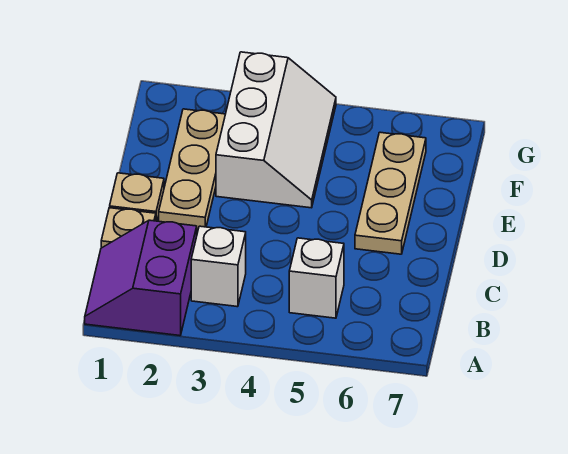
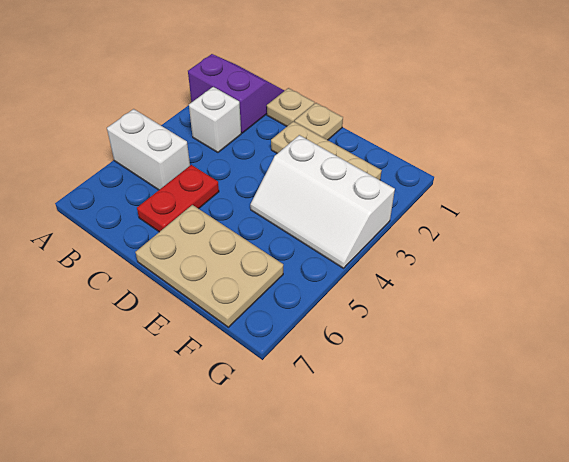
white brick B5 level 1 -> white brick A5:B5 level 1
none -> red plate C5:C6 level 1
tan plate D6:F6 level 1 -> tan plate D6:F7 level 1

